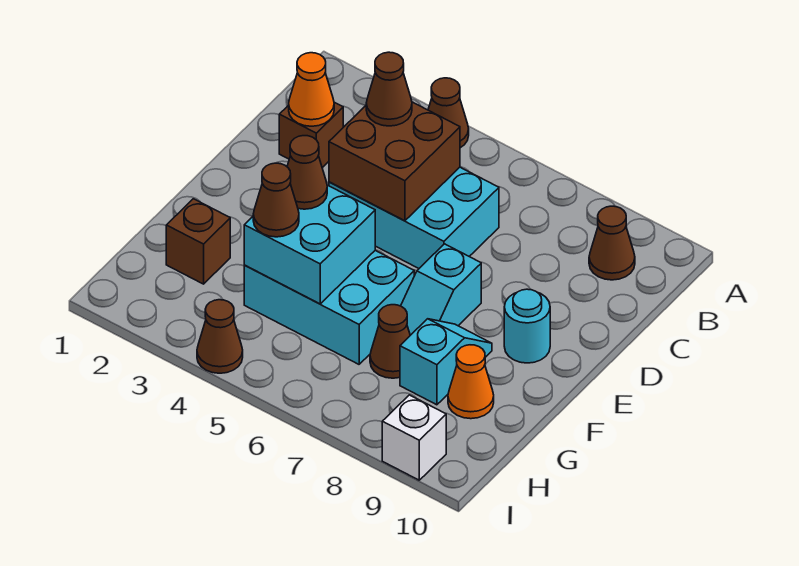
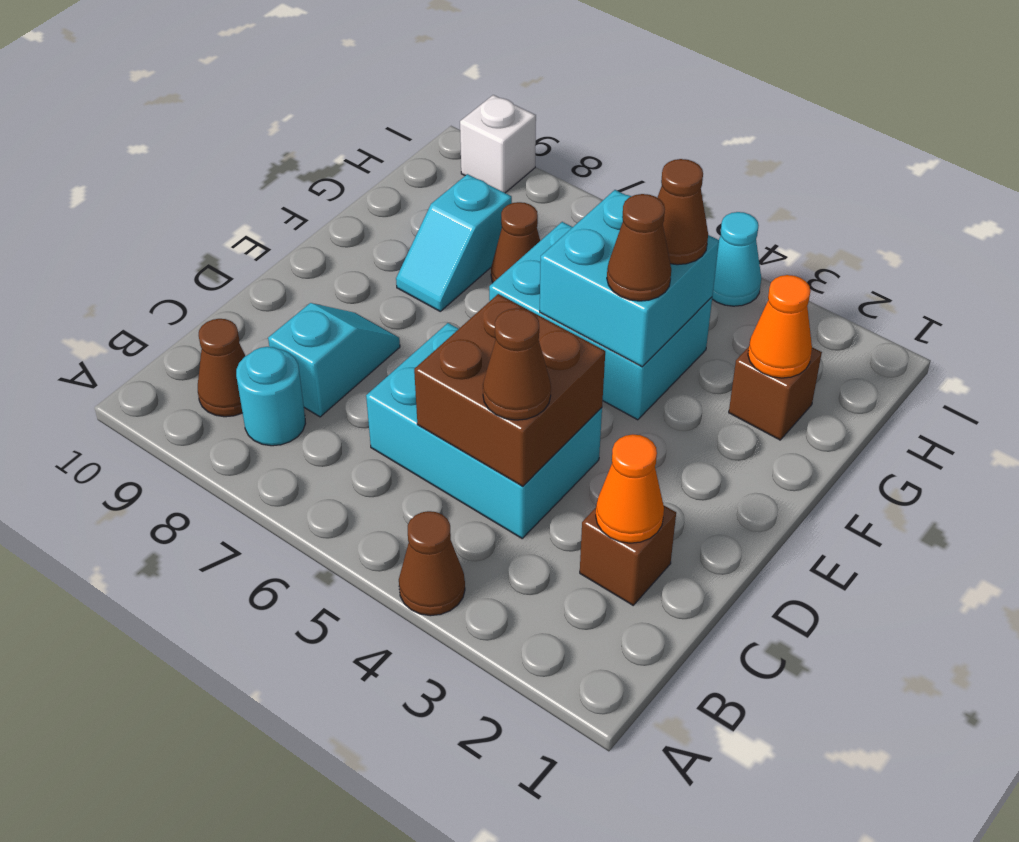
cyan slope E7:F7 level 1 top E -> cyan slope C8:D8 level 1 top C
cyan round brick E9 level 1 -> cyan round brick B8 level 1
orange cone G9 level 1 -> orange cone G2 level 2
brown cone I4 level 1 -> cyan cone I4 level 1

